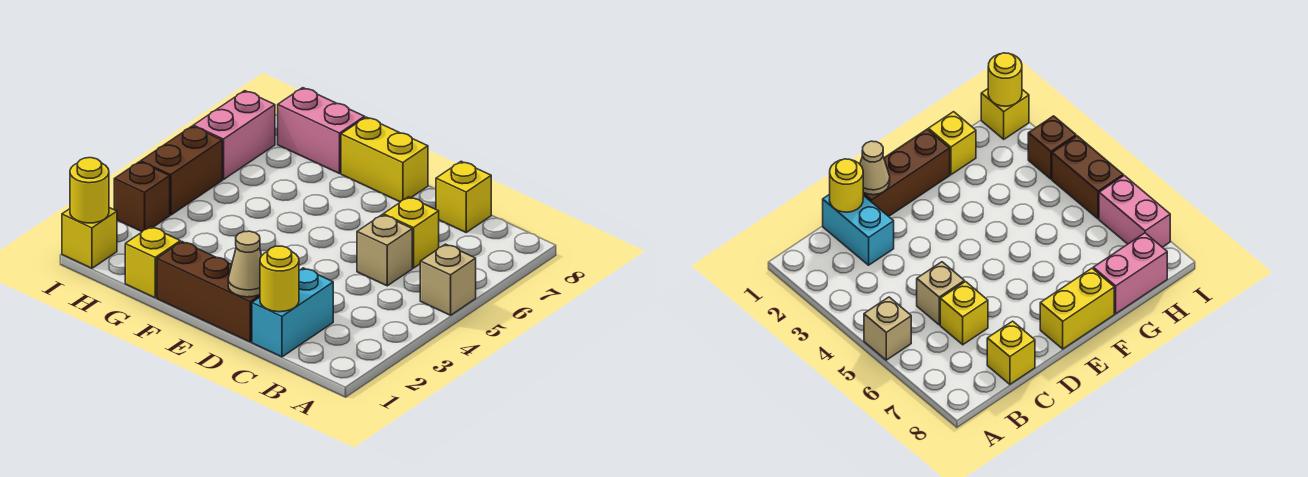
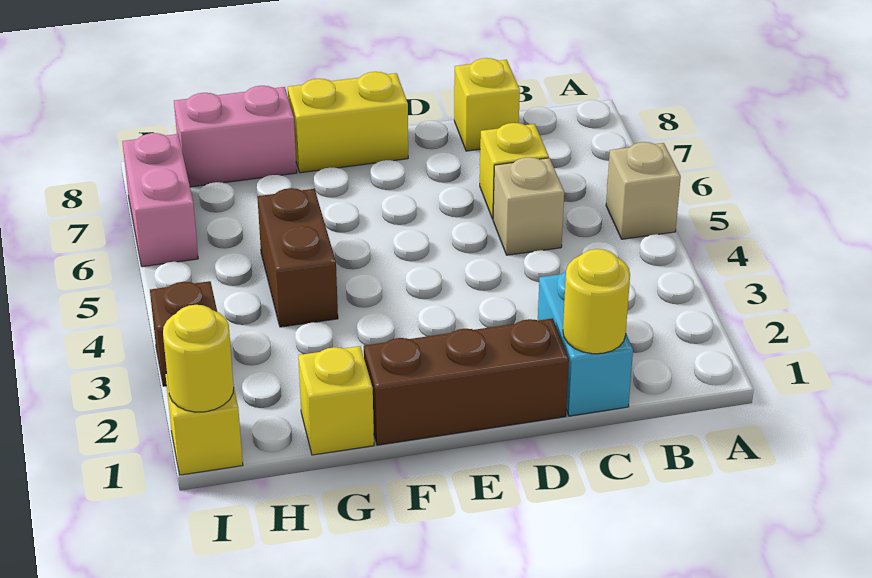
tan cone D1 level 2 -> none
brown brick I4:I5 level 1 -> brown brick G4:G5 level 1

